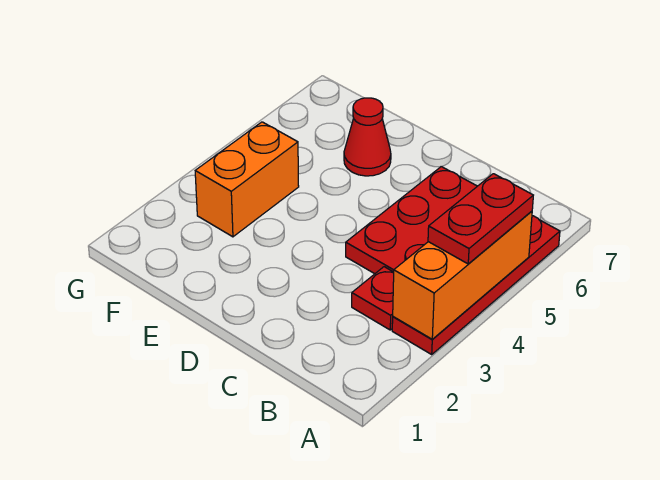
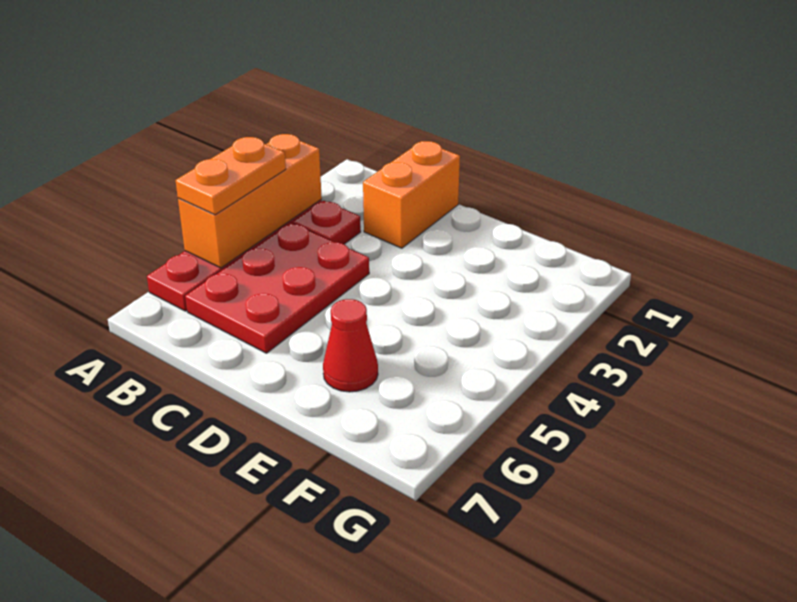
red plate A4:A5 level 3 -> orange plate A4:A5 level 3
orange brick F3:F4 level 1 -> orange brick C1:C2 level 1

